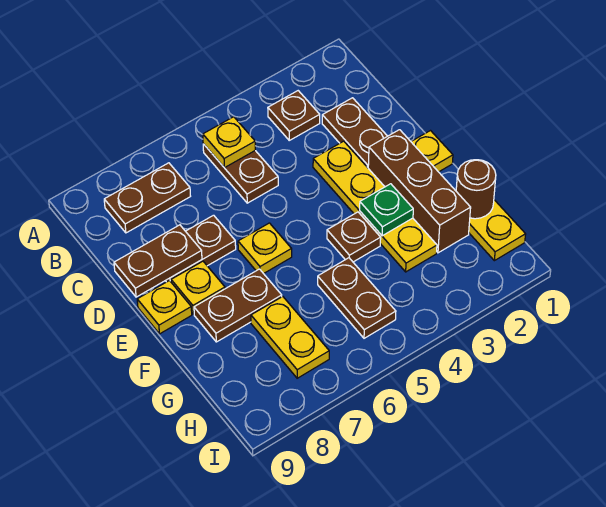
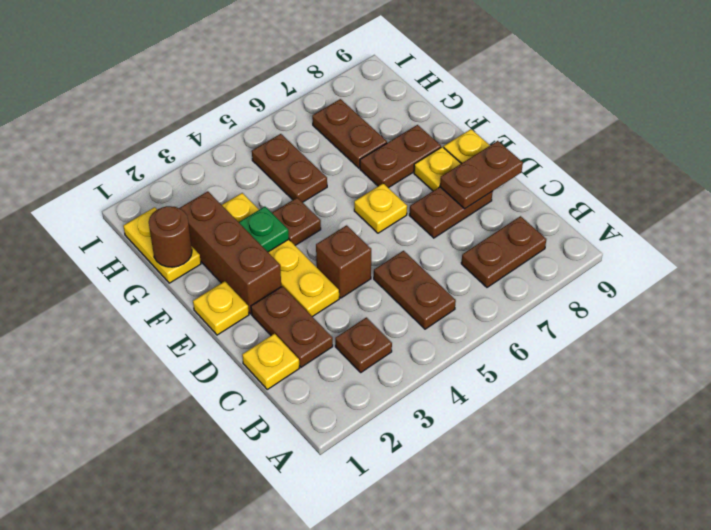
yellow plate B5 level 2 -> yellow plate C1 level 1
none -> brown brick D4 level 1
yellow plate G7:H7 level 1 -> brown plate G7:H7 level 1

